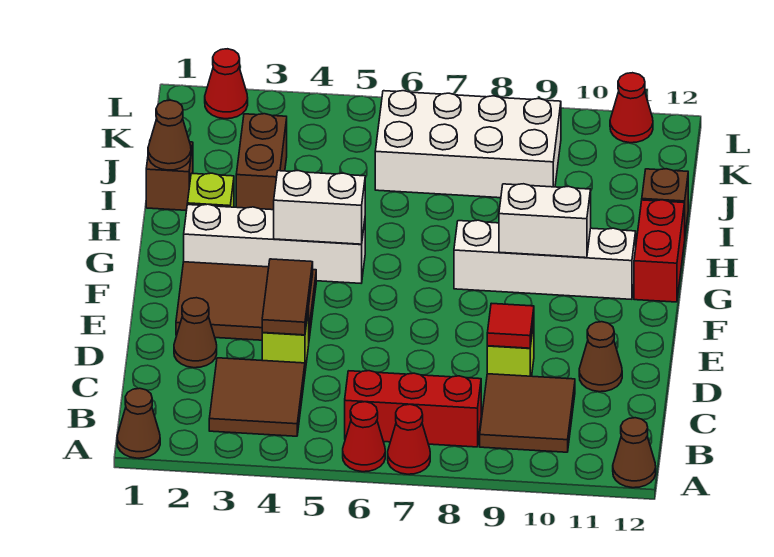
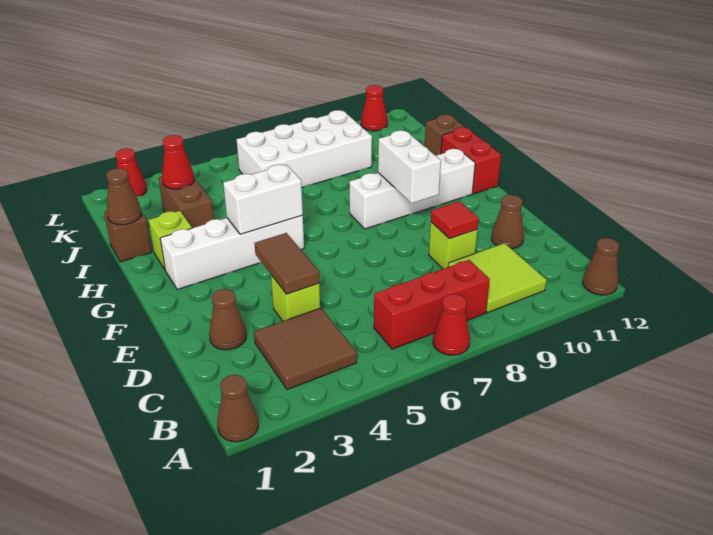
red cone A6 level 1 -> red cone J3 level 2
brown tile B9:C10 level 1 -> lime tile B9:C10 level 1
brown tile E2:F4 level 1 -> none
white brick G9:G10 level 2 -> white brick F9:G9 level 2

